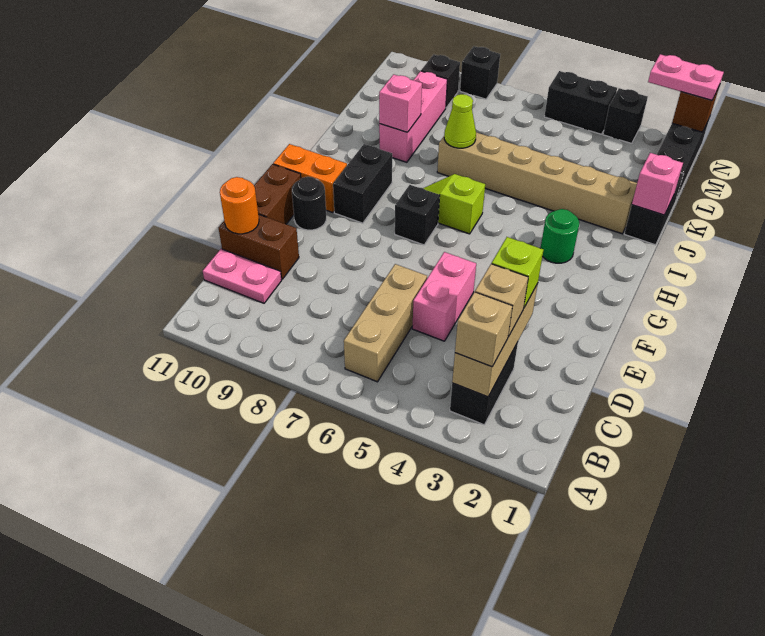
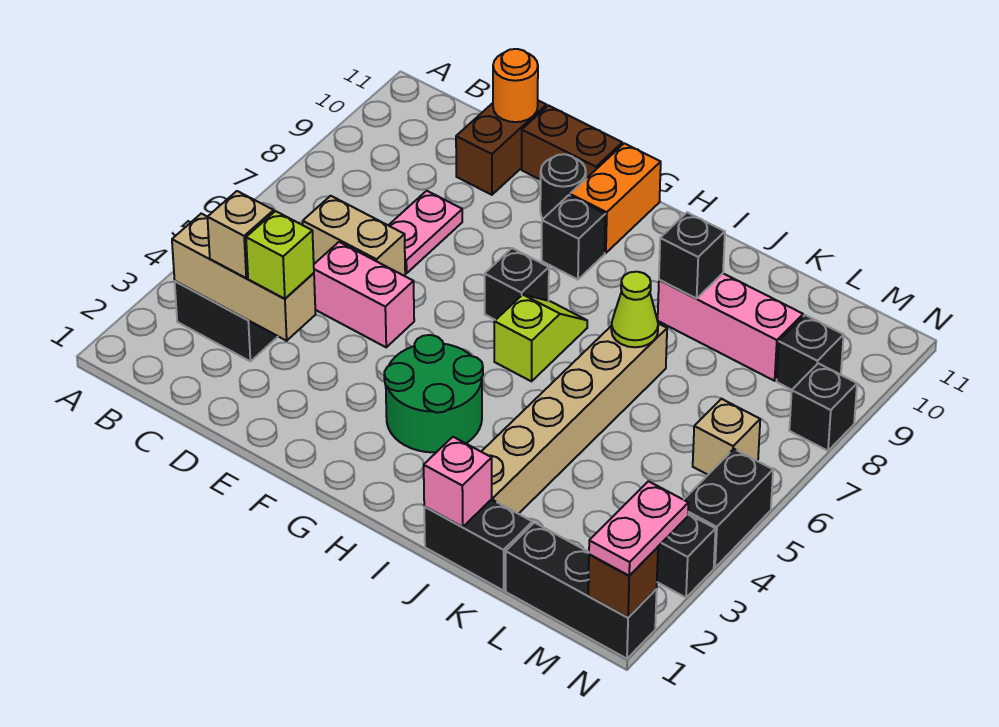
tan brick B3 level 3 -> tan brick M6 level 1
tan brick B6:D6 level 1 -> tan brick C6:D6 level 1
pink plate C10:C11 level 1 -> pink plate D7:D8 level 1
black brick G9:H9 level 1 -> black brick G9 level 1
green round brick H3 level 1 -> green round brick G3:H4 level 1
pink brick J9 level 2 -> black brick J9 level 2

